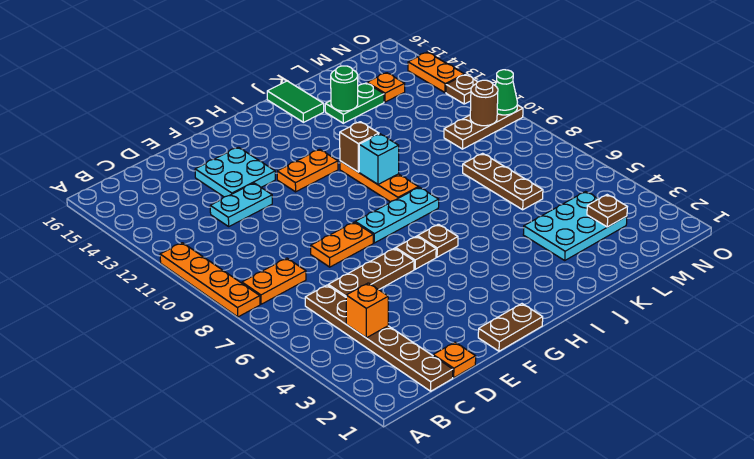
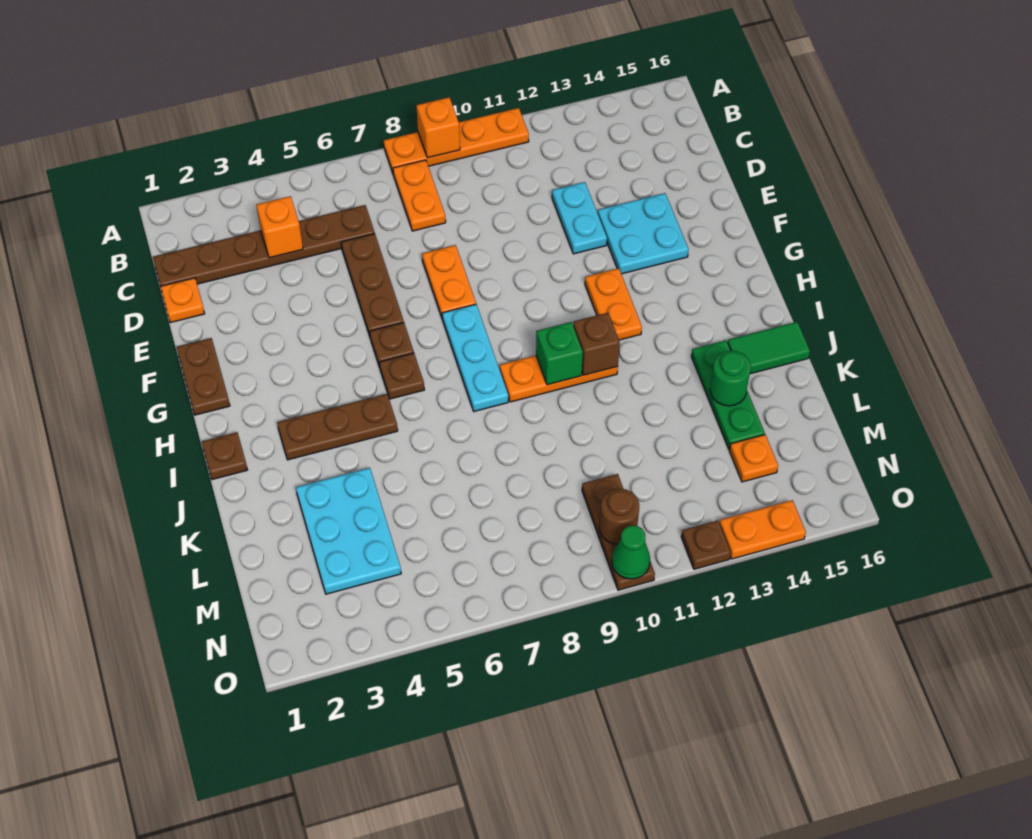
none -> orange brick A9 level 2
cyan brick I10 level 2 -> green brick I10 level 2
green plate K14:L14 level 1 -> green plate J14:L14 level 1
brown plate L6:L8 level 1 -> brown plate I3:I5 level 1
brown plate M3 level 2 -> brown plate I1 level 1

